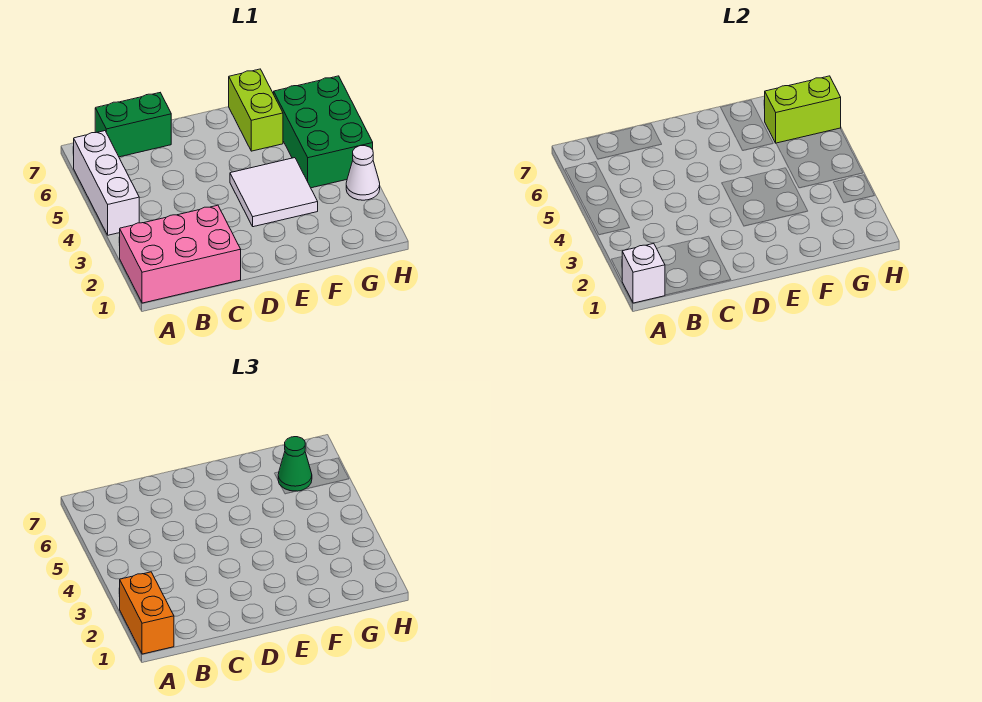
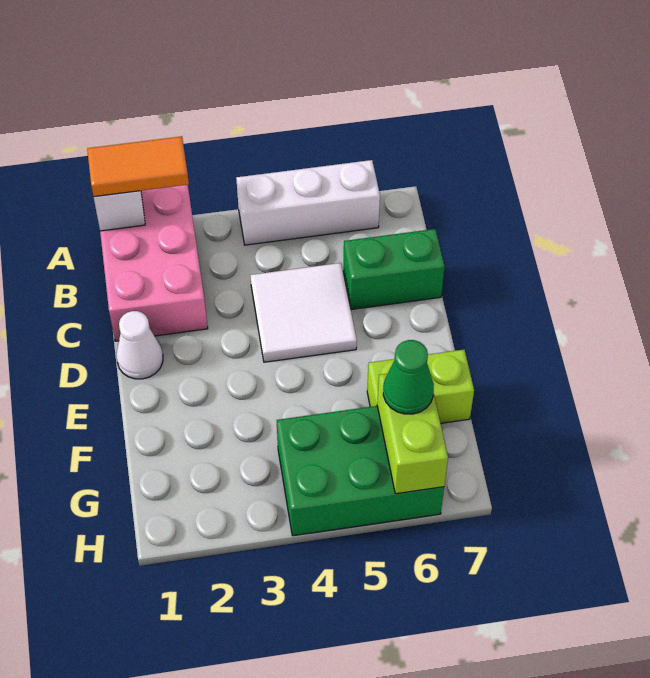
orange brick A1:A2 level 3 -> orange tile A1:A2 level 3
green brick B7:C7 level 1 -> green brick C6:C7 level 1
white tile E3:F4 level 1 -> white tile C4:D5 level 1
white cone H3 level 1 -> white cone D1 level 1

